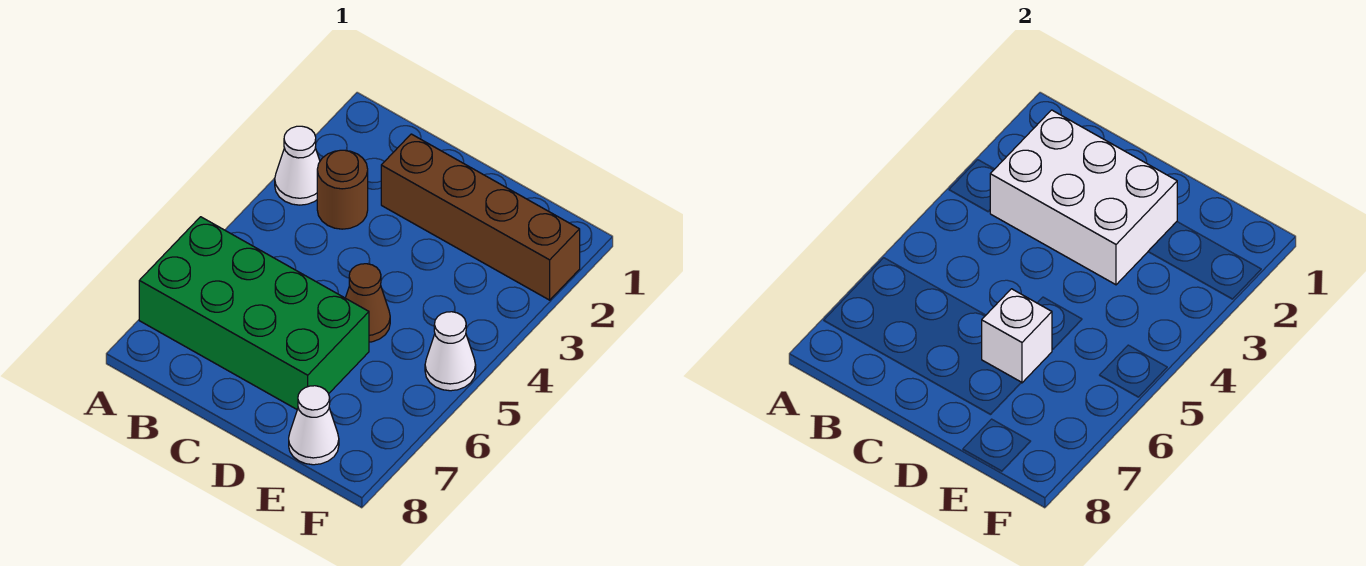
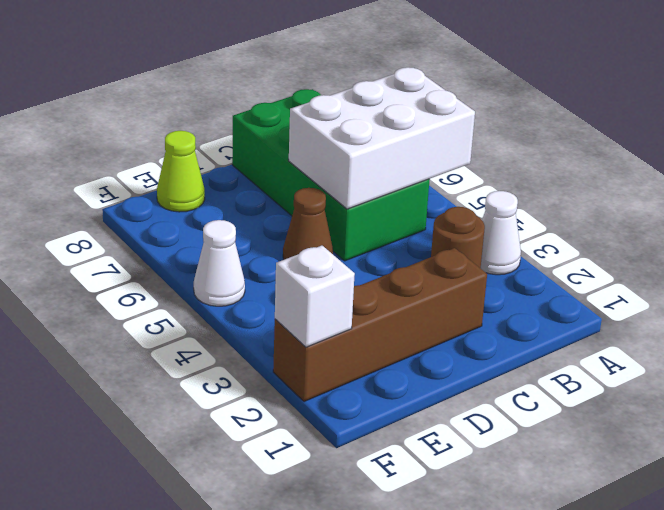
green brick A6:D7 level 1 -> green brick B5:C8 level 1
white brick B2:D3 level 2 -> white brick A5:C6 level 2
white brick D6 level 2 -> white brick F2 level 2
white cone E8 level 1 -> lime cone E8 level 1

